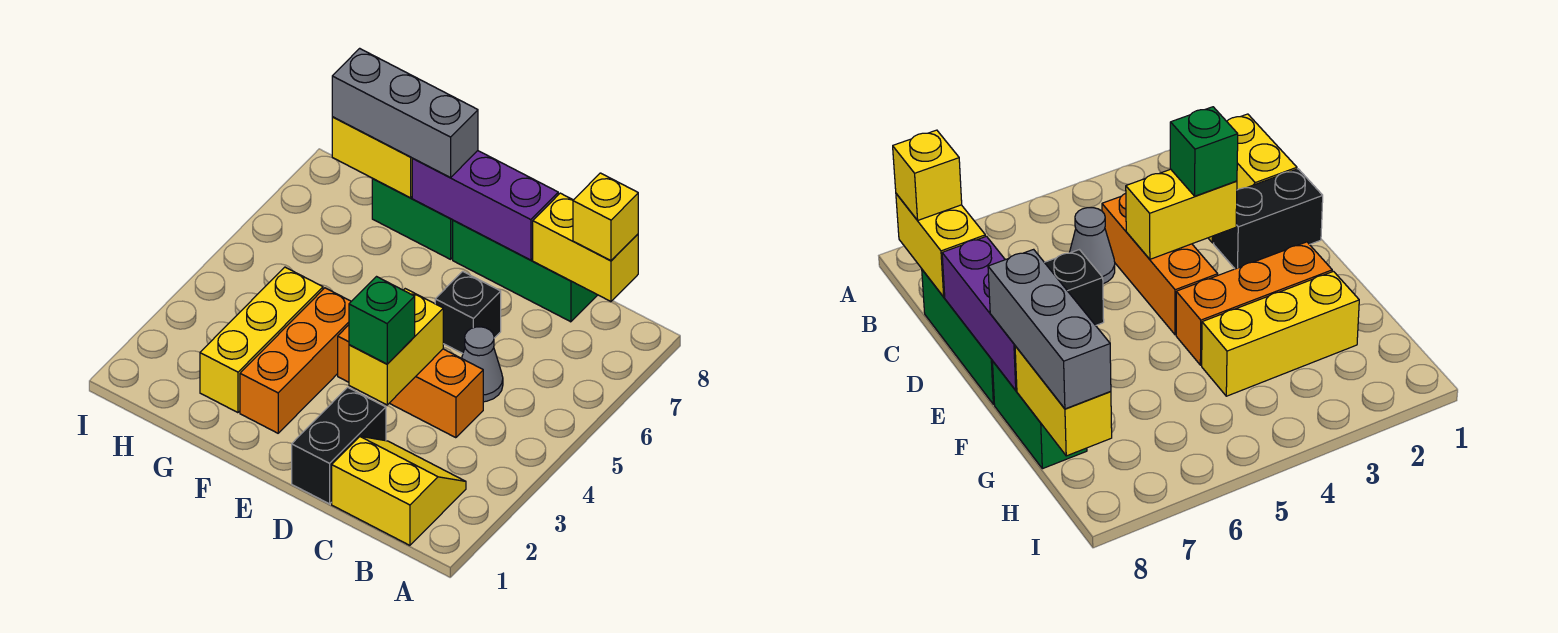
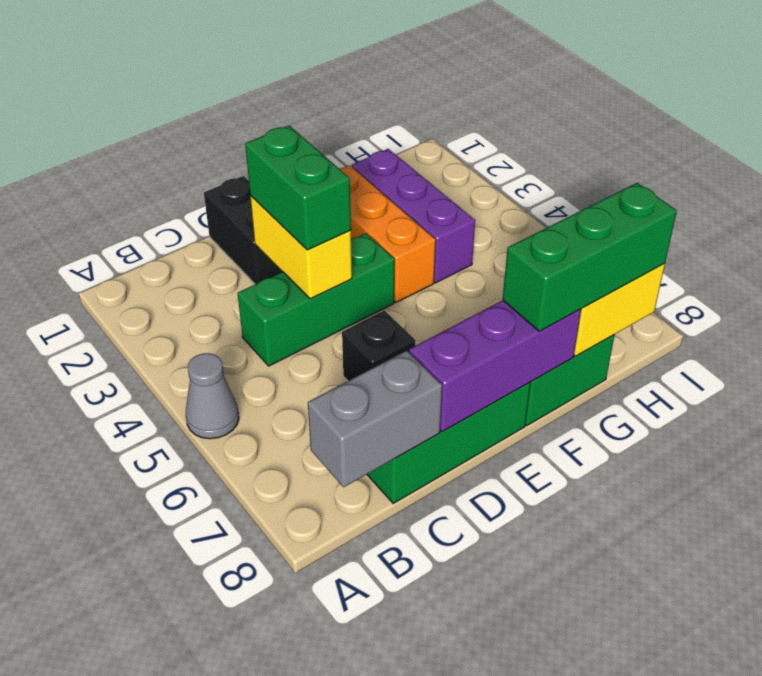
yellow slope B1:C2 level 1 top 1 -> none
yellow brick B8:C8 level 2 -> grey brick B8:C8 level 2
yellow brick B8 level 3 -> none
orange brick C4:E4 level 1 -> green brick C4:E4 level 1
grey cone C5 level 1 -> grey cone A5 level 1
green brick D3 level 3 -> green brick D3:D4 level 3
grey brick F8:H8 level 3 -> green brick F8:H8 level 3
yellow brick G2:G4 level 1 -> purple brick G2:G4 level 1

